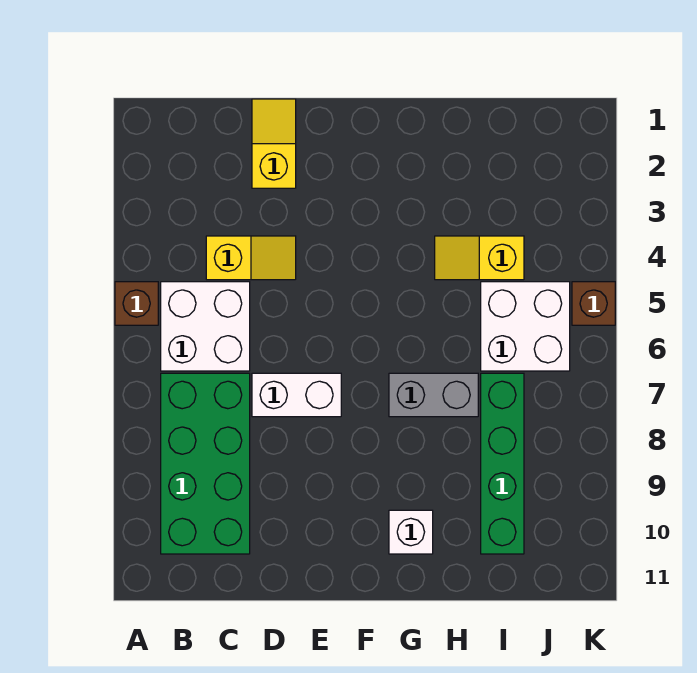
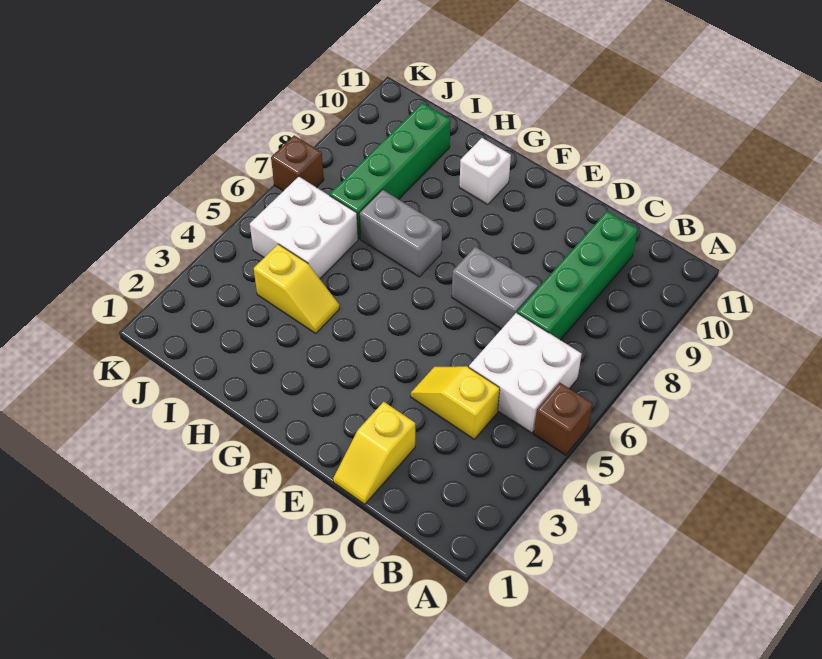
green brick B7:C10 level 1 -> green brick C7:C10 level 1
white brick D7:E7 level 1 -> grey brick D7:E7 level 1
brown brick K5 level 1 -> brown brick K7 level 1

